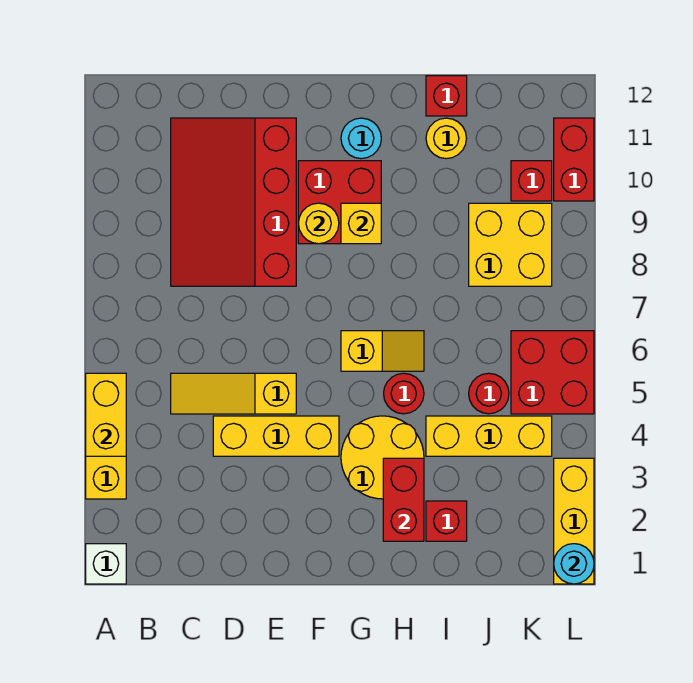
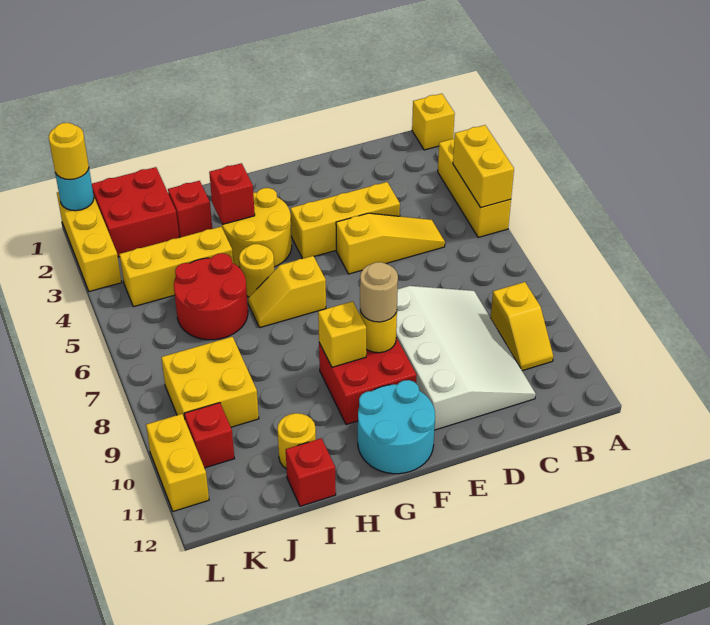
white brick A1 level 1 -> yellow brick A1 level 1
none -> yellow slope B9:B10 level 1 top 9
red slope C8:E11 level 1 top E -> white slope C8:E11 level 1 top E
none -> tan round brick F9 level 3
cyan round brick G11 level 1 -> cyan round brick F11:G12 level 1
red brick H2:H3 level 2 -> red brick H3 level 2
red round brick H5 level 1 -> yellow round brick H5 level 1
red round brick J5 level 1 -> red round brick I5:J6 level 1
red brick K5:L6 level 1 -> red brick J1:K2 level 1
none -> yellow round brick L1 level 3
red brick L10:L11 level 1 -> yellow brick L10:L11 level 1

